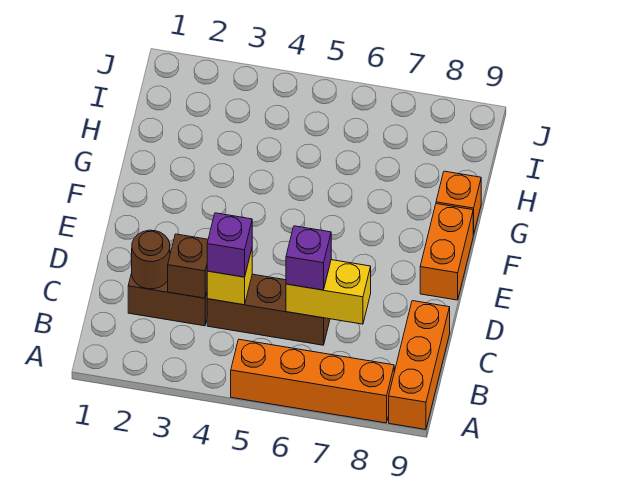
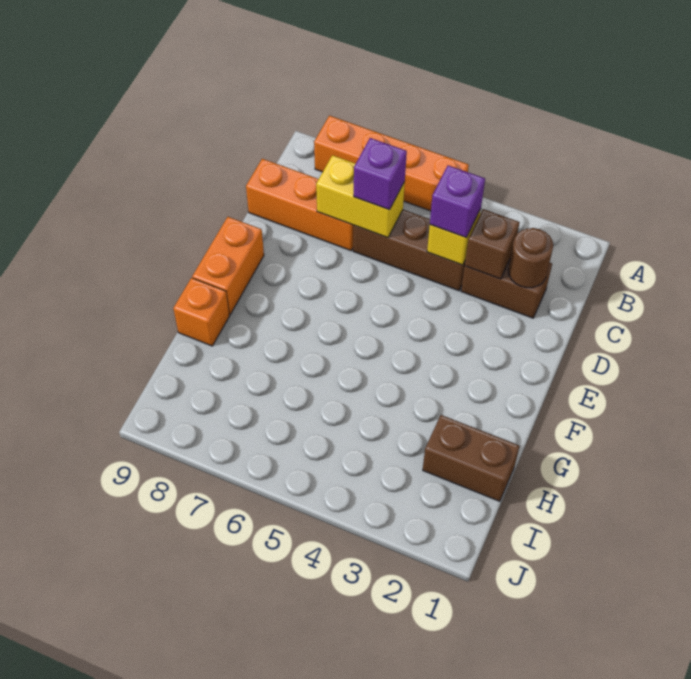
orange brick A9:C9 level 1 -> orange brick C7:C9 level 1
none -> brown brick H1:H2 level 1

